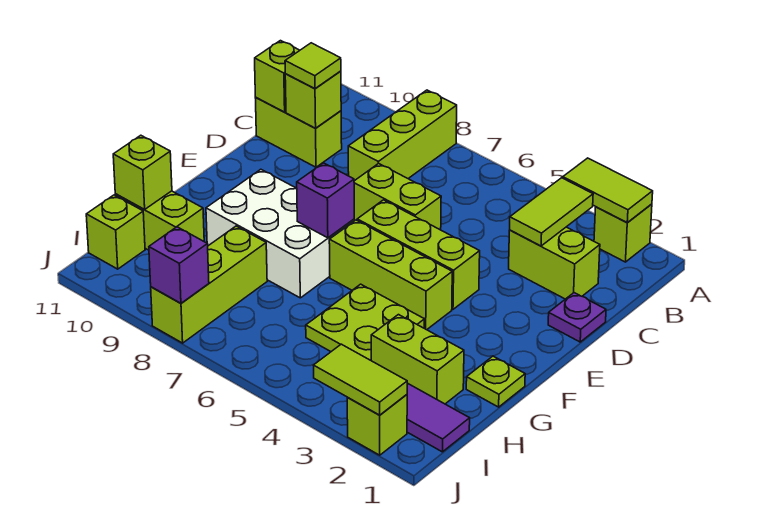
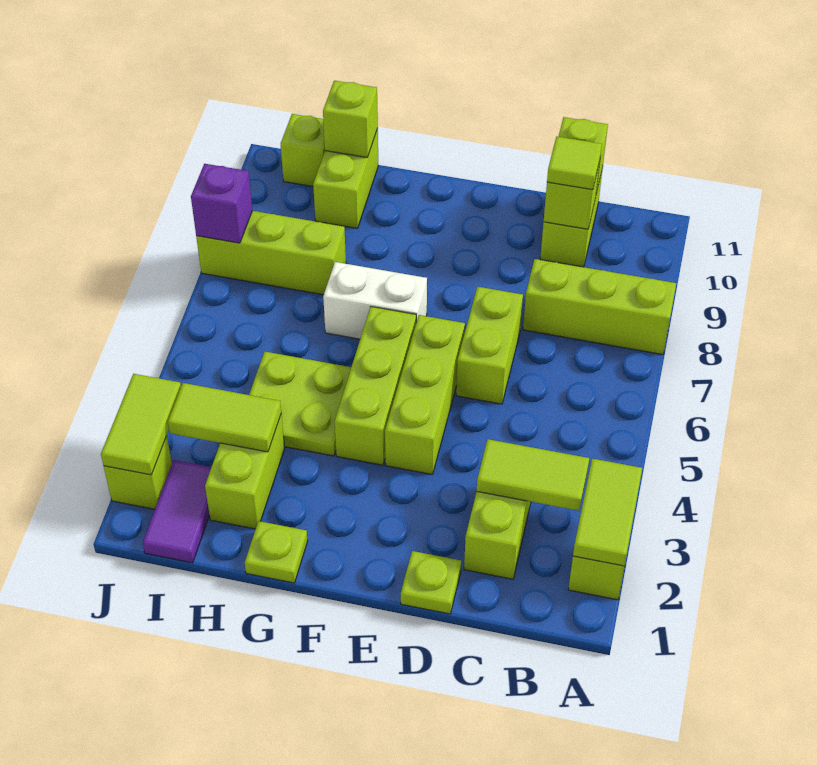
purple plate D1 level 1 -> lime plate D1 level 1
white brick F7:G9 level 1 -> white brick F7:G7 level 1
purple brick F7 level 2 -> none
none -> lime tile H3:I3 level 2

